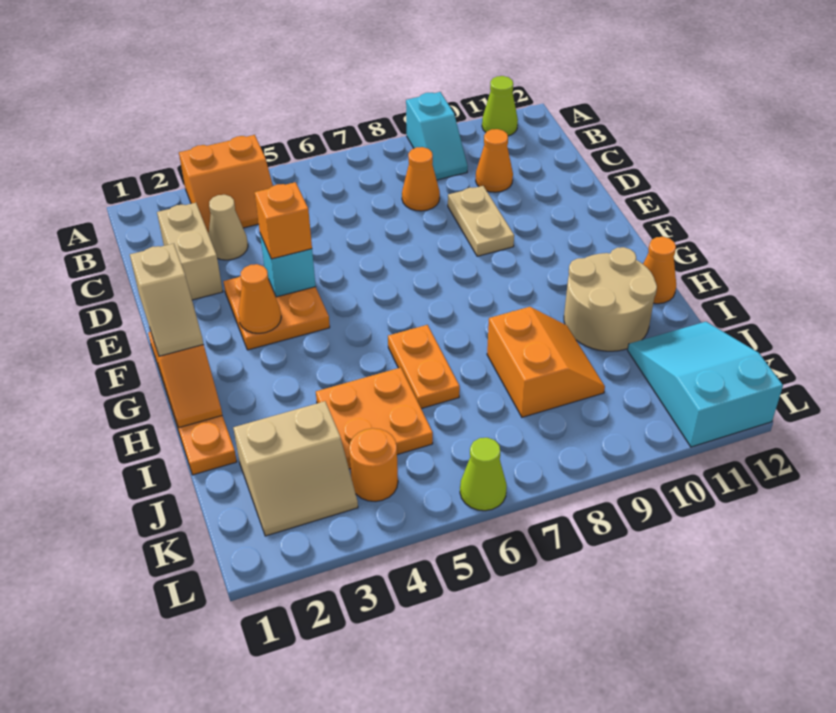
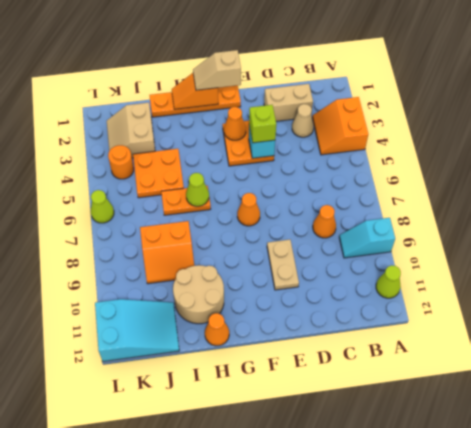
orange cone C10 level 1 -> orange cone F7 level 1
tan plate D9:E9 level 1 -> tan plate E9:E10 level 1
orange brick E4 level 3 -> lime brick E4 level 3
none -> lime cone H6 level 2

